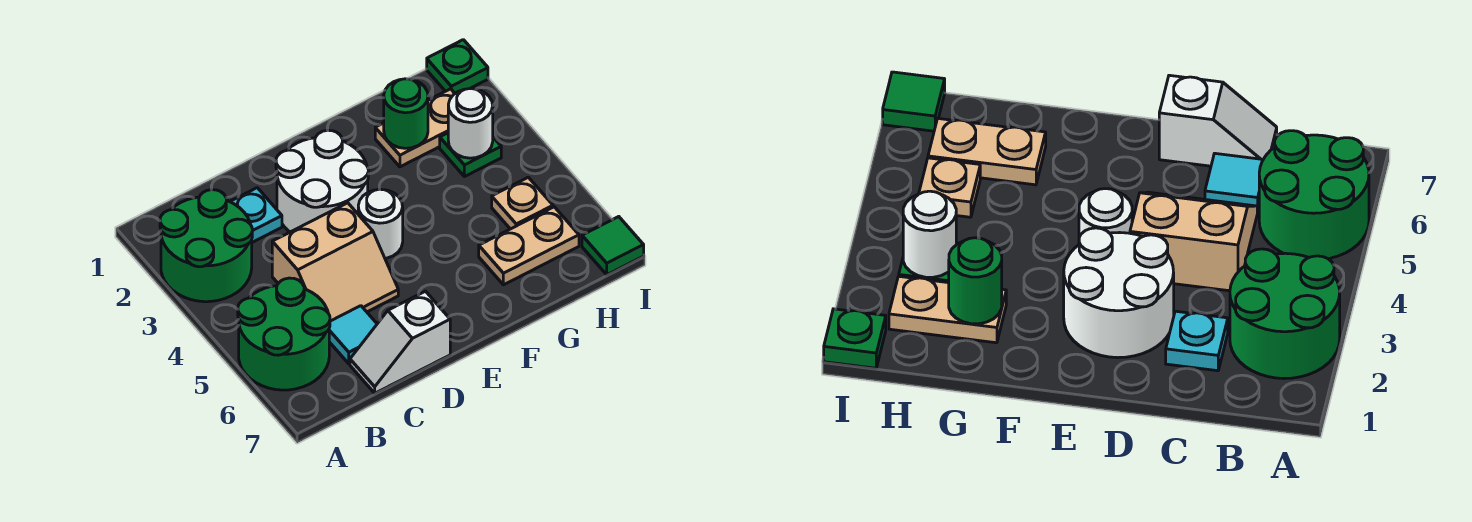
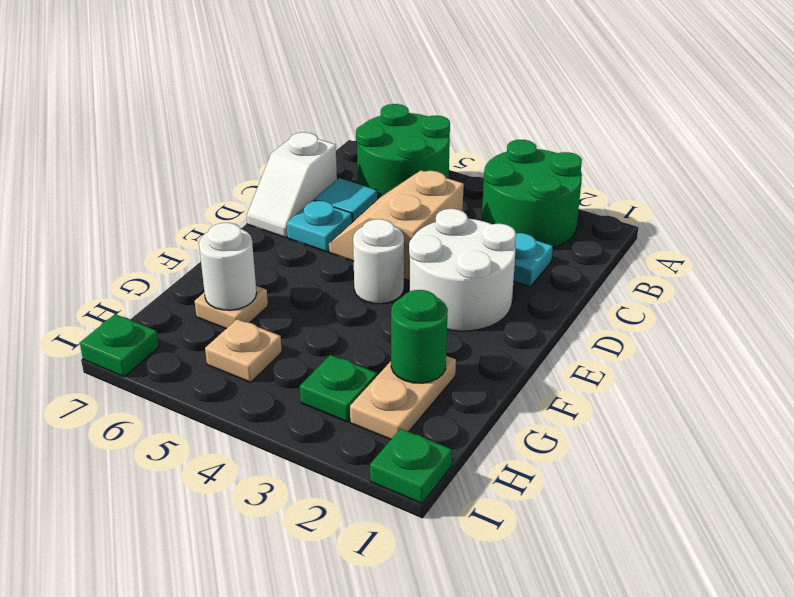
white slope C7:D7 level 1 top D -> white slope C7:D7 level 1 top C
none -> cyan plate D6 level 1
tan plate G6:H6 level 1 -> tan plate G6 level 1
white round brick H3 level 2 -> white round brick G6 level 2
green tile I7 level 1 -> green plate I7 level 1

